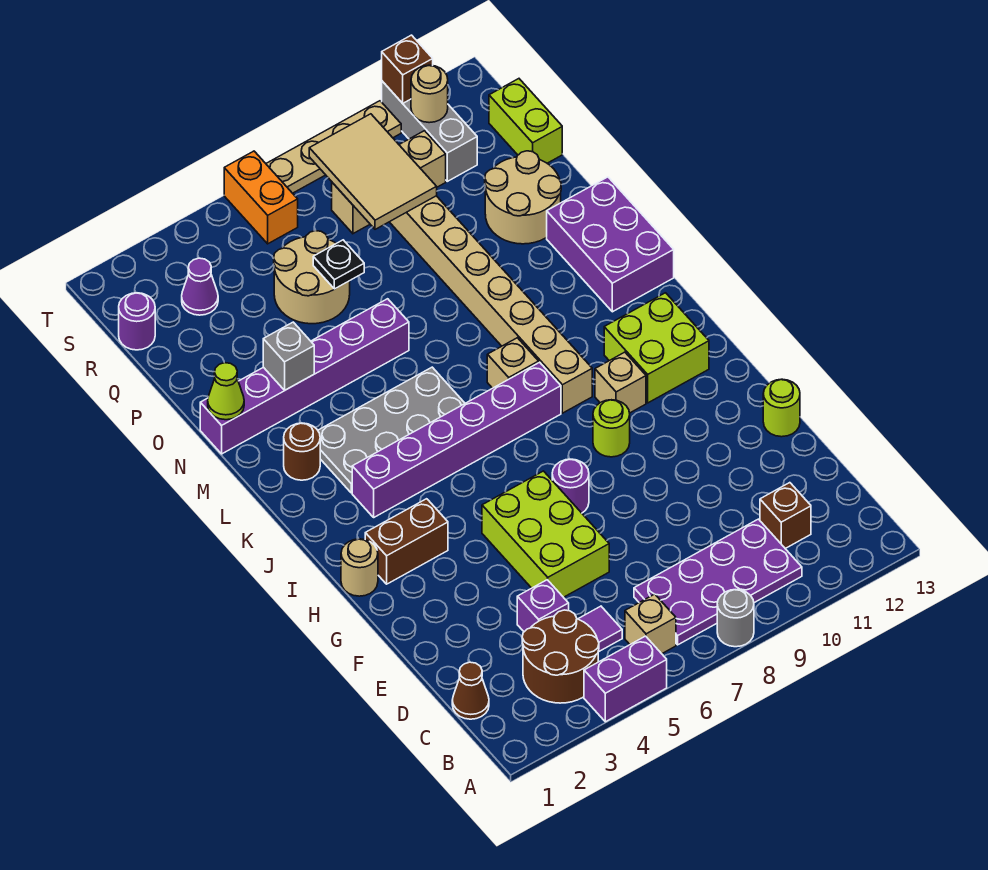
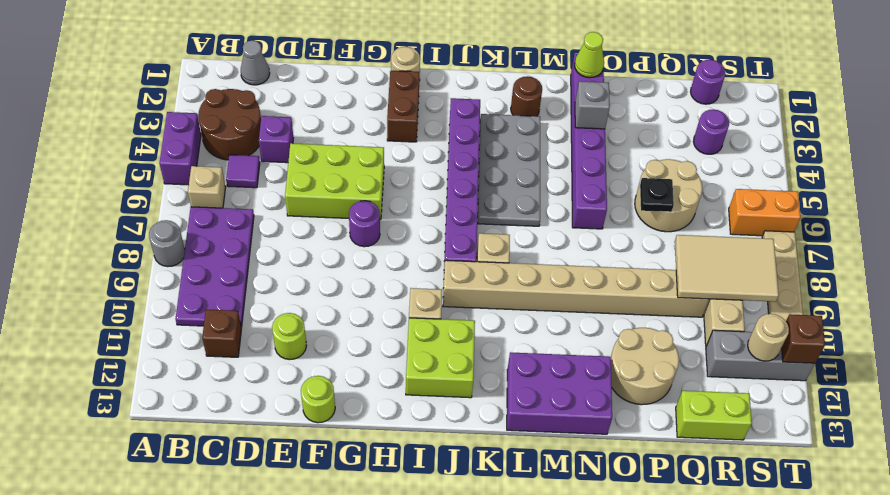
brown cone C1 level 1 -> grey cone C1 level 1
lime round brick H9 level 1 -> lime round brick E11 level 1
purple cone R3 level 1 -> purple round brick R3 level 1

